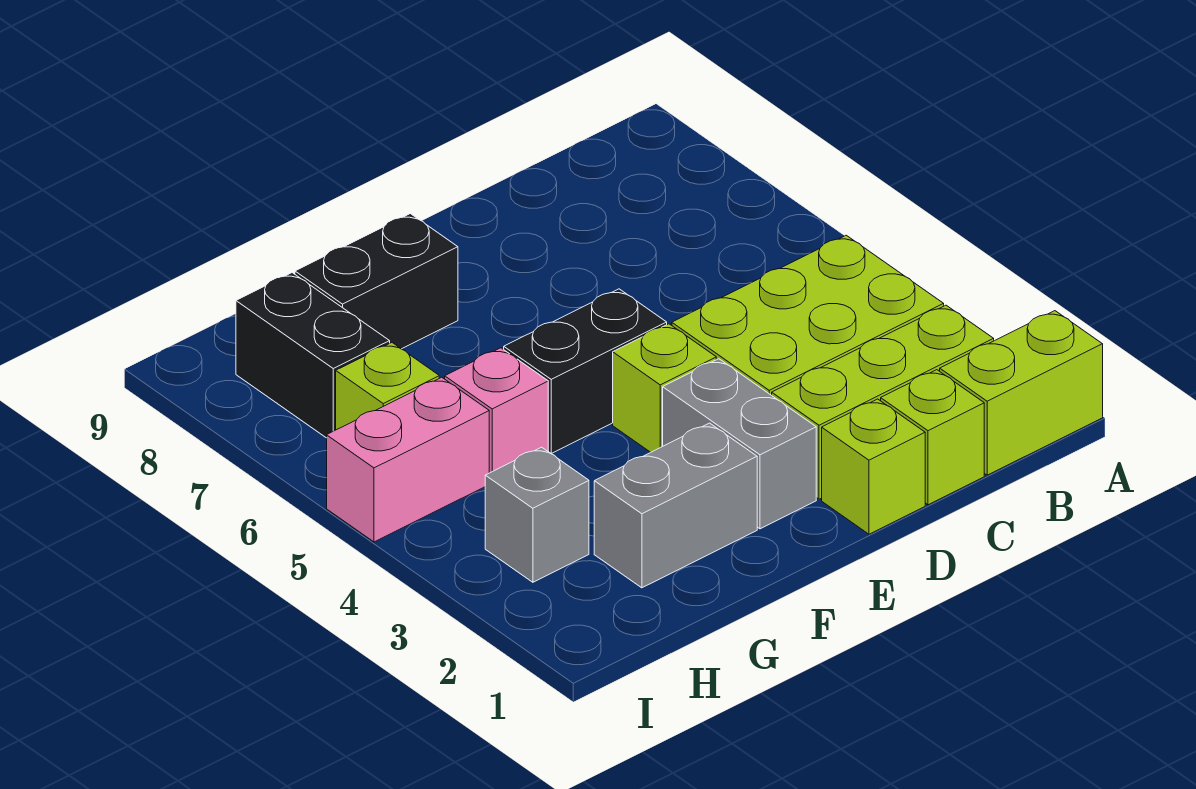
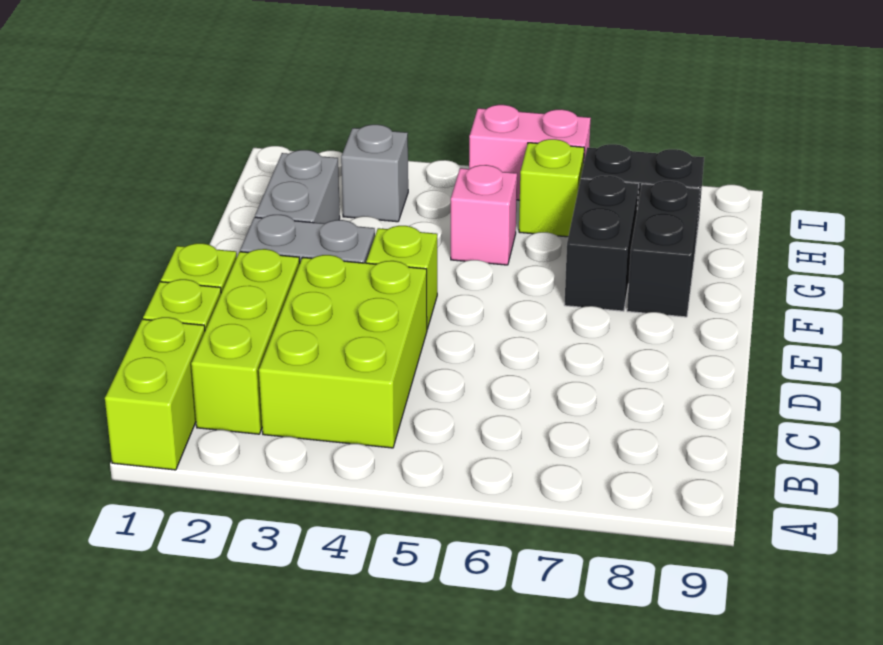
black brick E5:F5 level 1 -> black brick F7:G7 level 1
pink brick H5:I5 level 1 -> pink brick I5:I6 level 1

